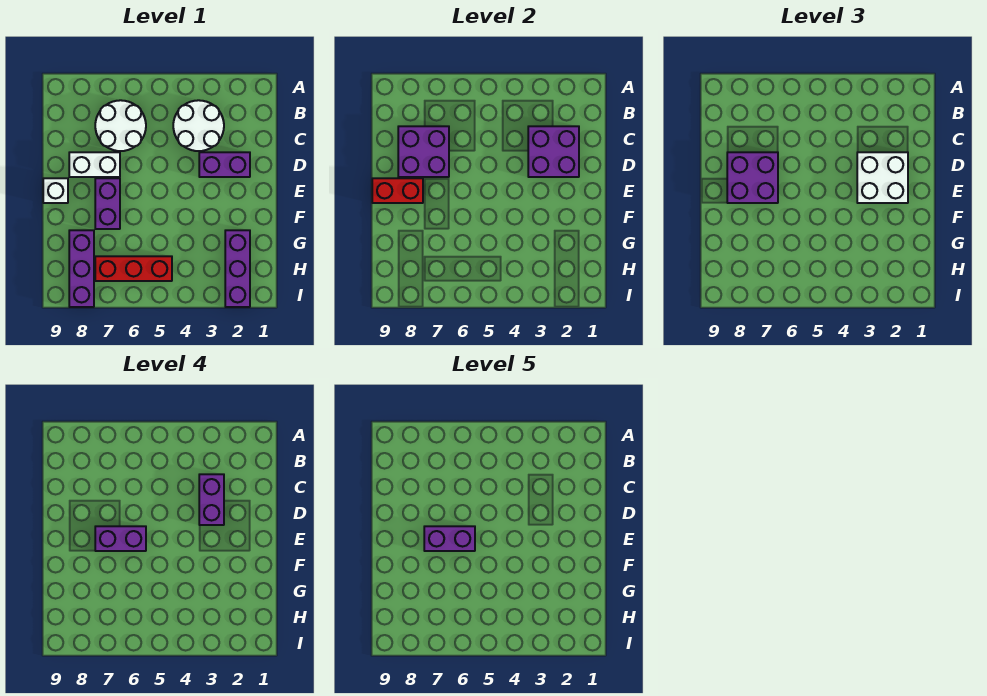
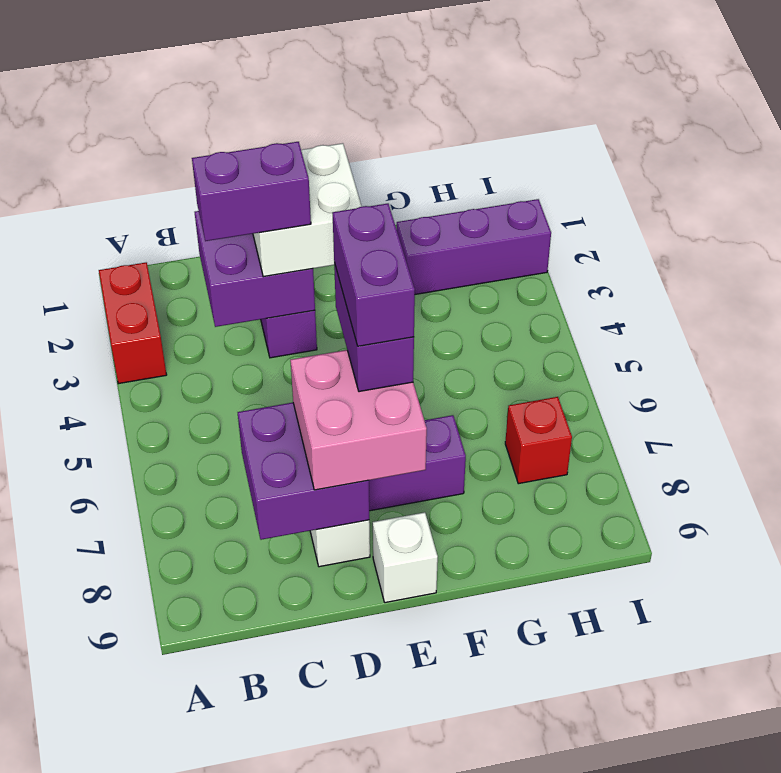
white round brick B3:C4 level 1 -> none
white round brick B6:C7 level 1 -> none
purple brick D7:E8 level 3 -> pink brick D7:E8 level 3
red brick E8:E9 level 2 -> red brick A2:A3 level 1
purple brick G8:I8 level 1 -> none
red brick H5:H7 level 1 -> red brick H7 level 1

